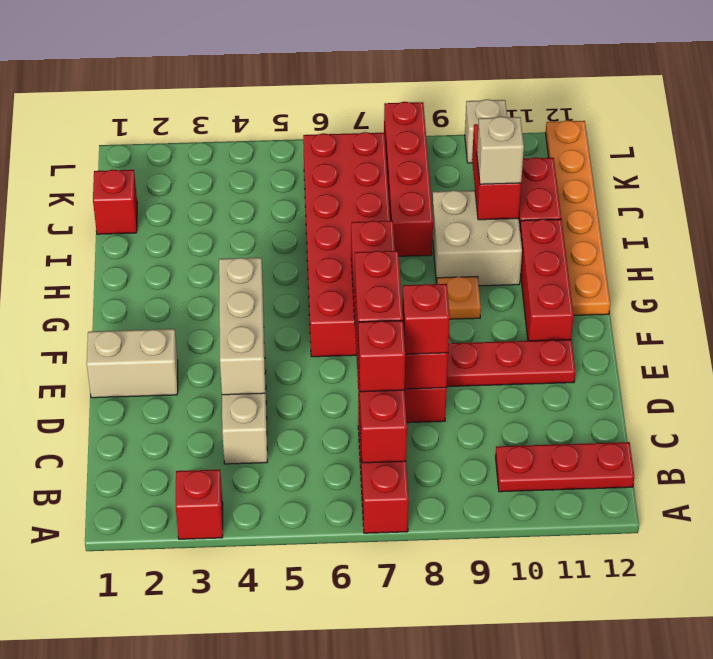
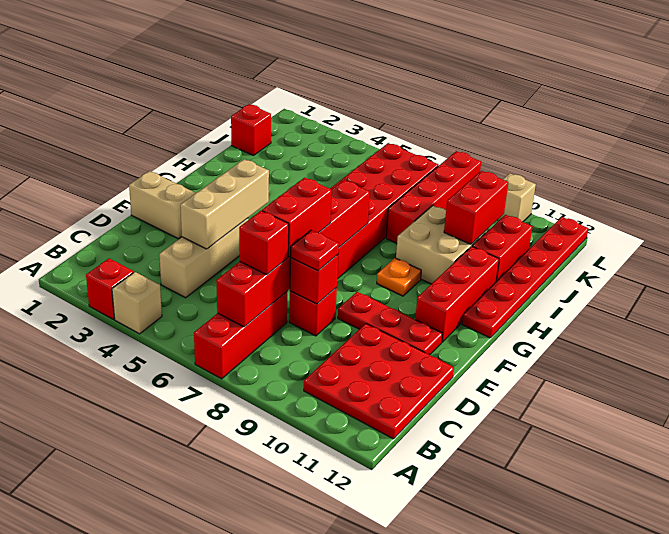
red plate B10:B12 level 1 -> red plate B10:D12 level 1
red brick D8 level 3 -> red plate D8 level 3
orange plate G12:L12 level 1 -> red plate G12:L12 level 1
tan brick I10 level 3 -> tan brick A4 level 1

